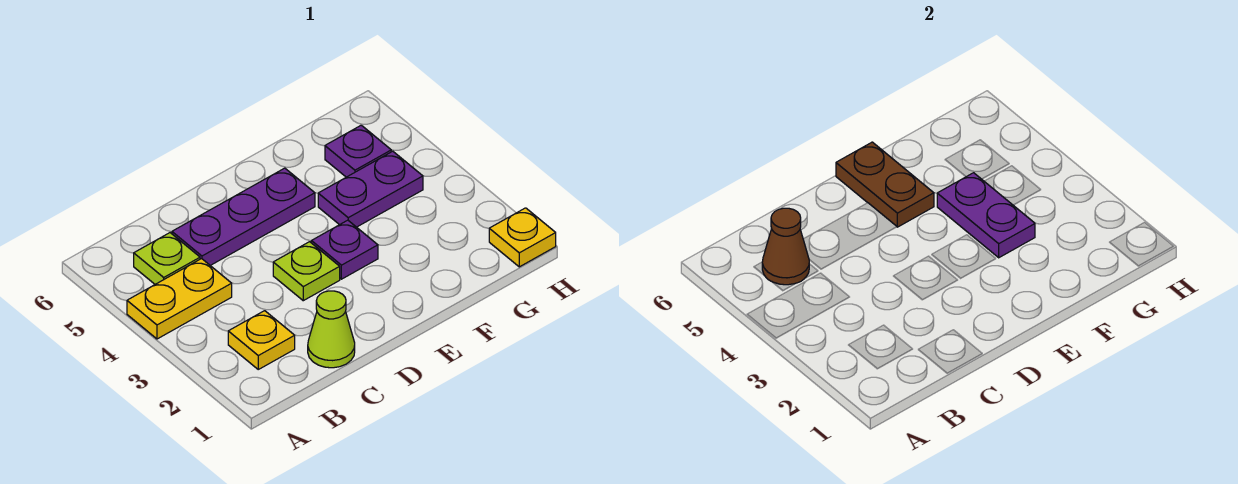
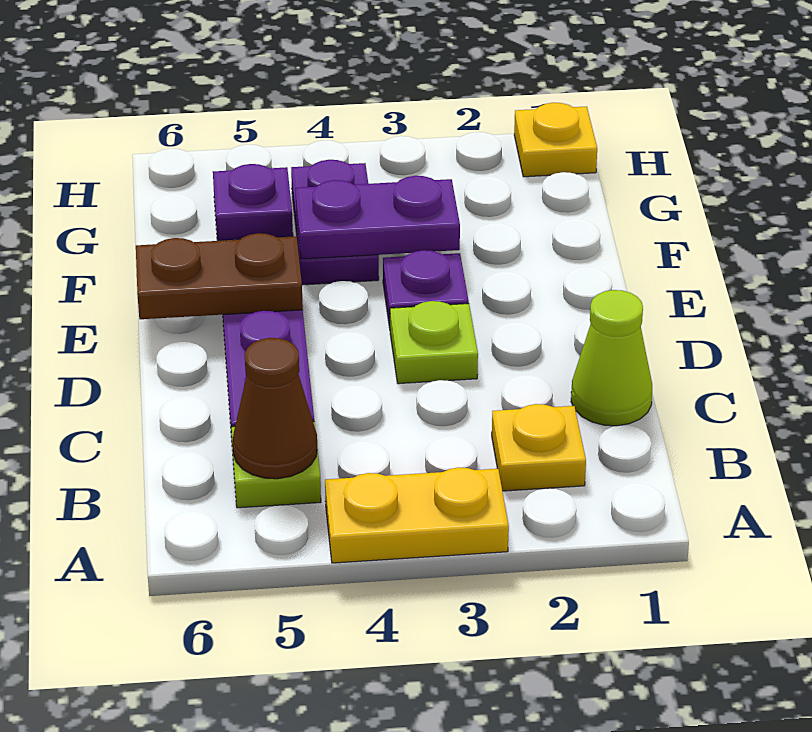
yellow plate A4:B4 level 1 -> yellow plate A3:A4 level 1

